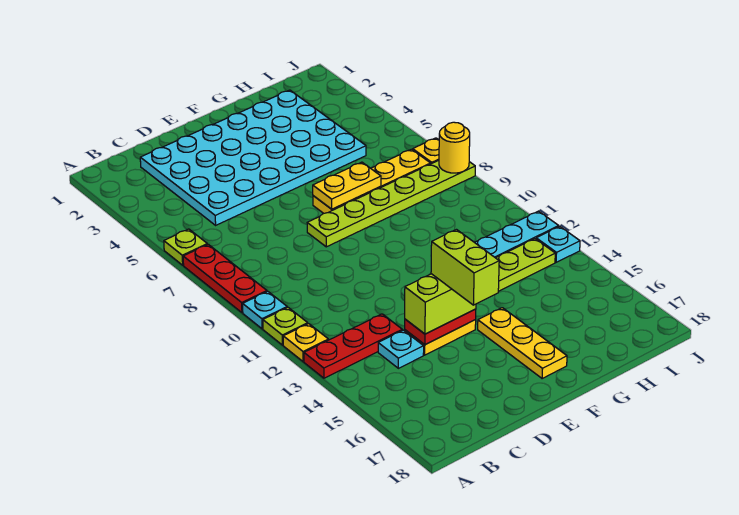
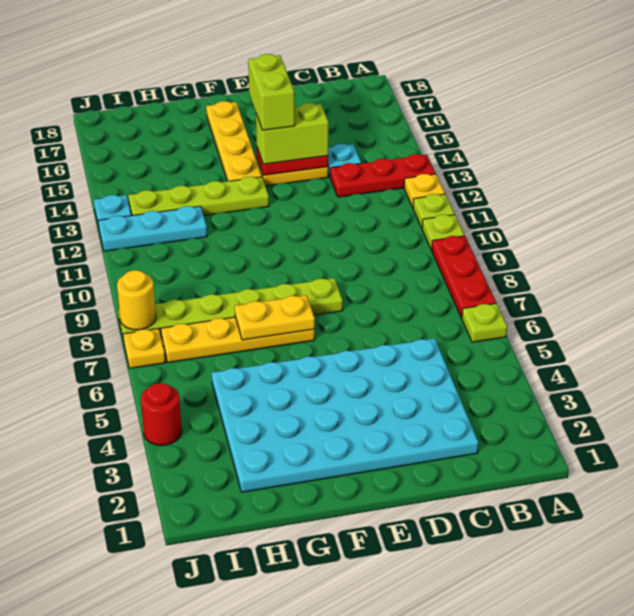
cyan plate A10 level 1 -> lime plate A10 level 1
yellow plate F15:F17 level 1 -> yellow plate F14:F17 level 1
none -> red round brick J4 level 1

